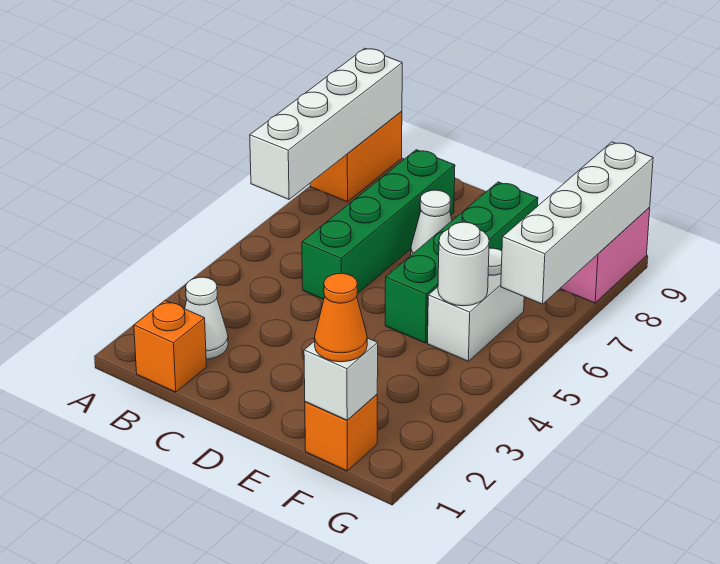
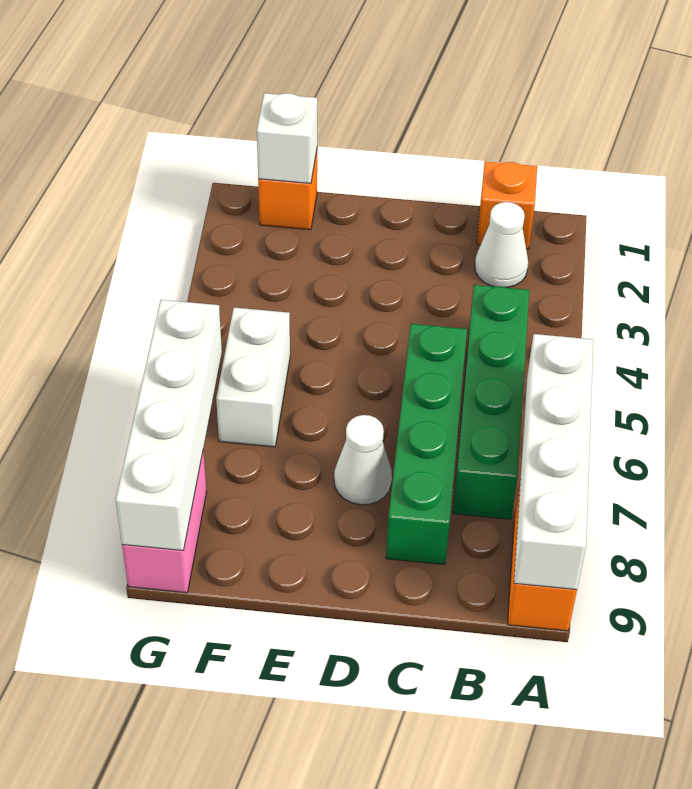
green brick E5:E8 level 1 -> green brick B4:B7 level 1
orange cone F1 level 3 -> none
white round brick F5 level 2 -> none

